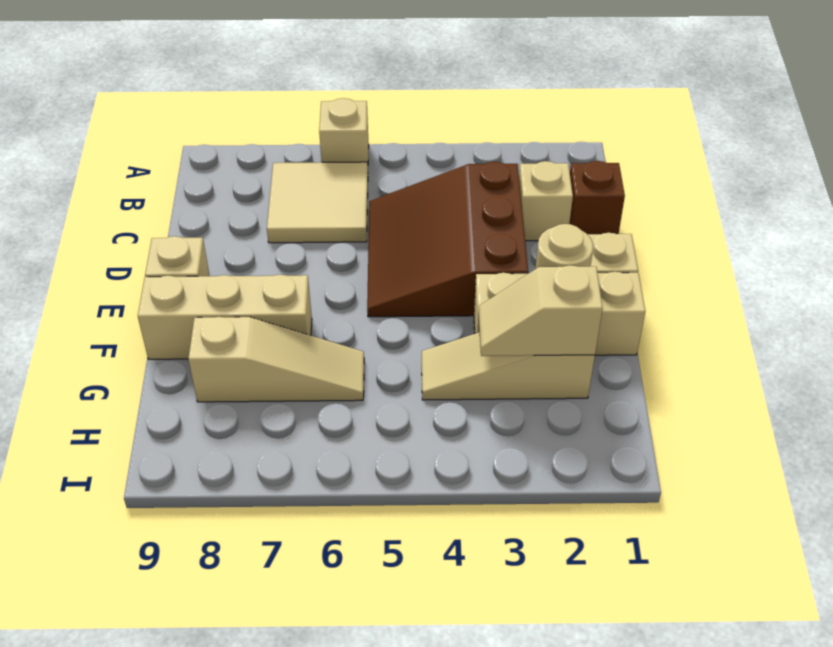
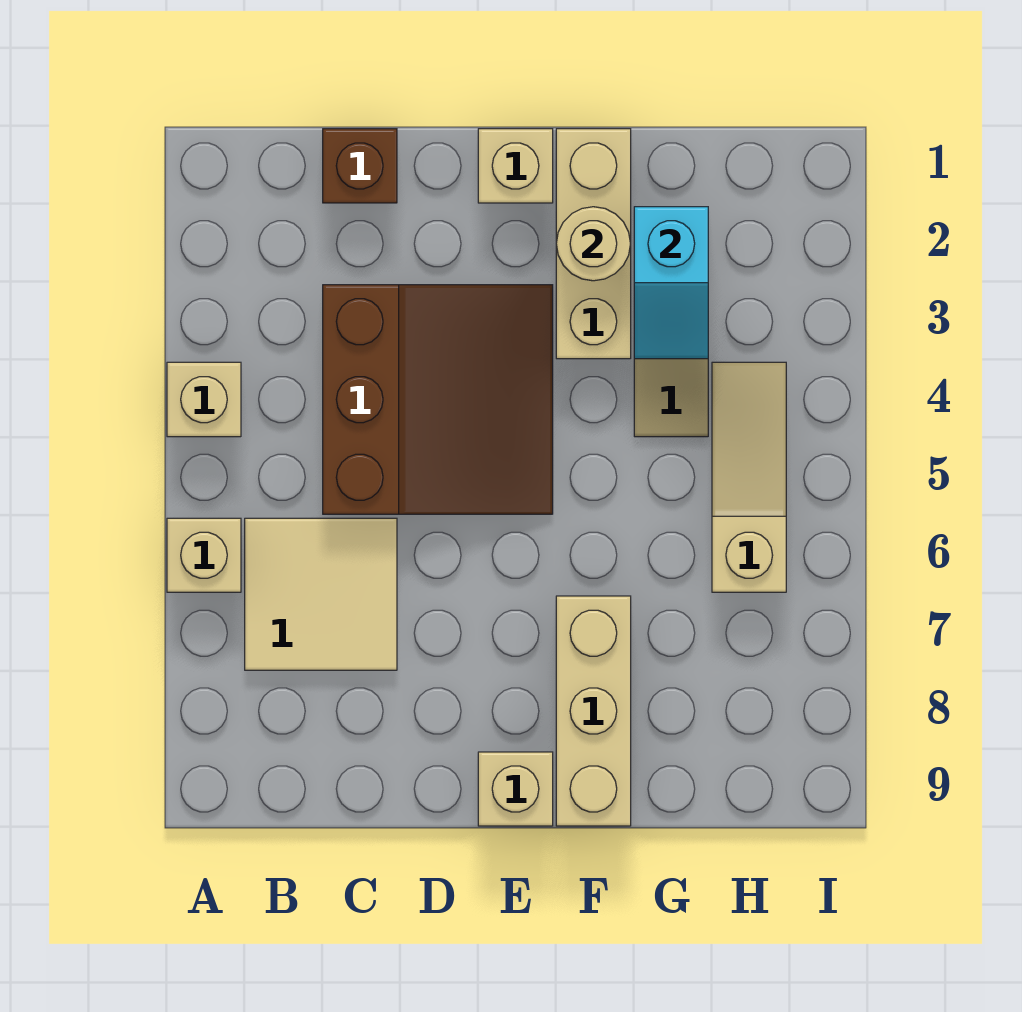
tan brick C2 level 1 -> tan brick A4 level 1
brown slope C3:E5 level 1 top 3 -> brown slope C3:E5 level 1 top C
tan slope G2:G3 level 2 top 2 -> cyan slope G2:G3 level 2 top 2
tan slope G6:G8 level 1 top 8 -> tan slope H4:H6 level 1 top 6

